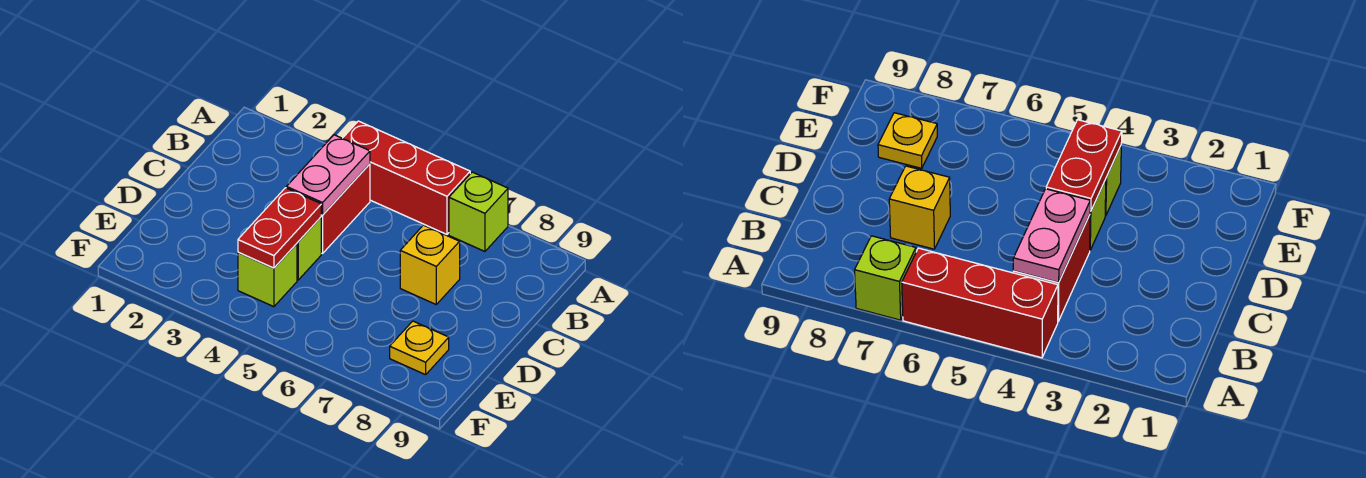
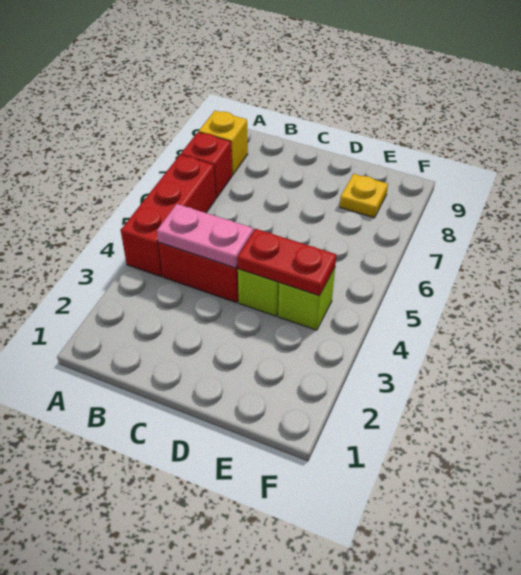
lime brick A7 level 1 -> red brick A7 level 1
yellow brick C7 level 1 -> yellow brick A8 level 1

